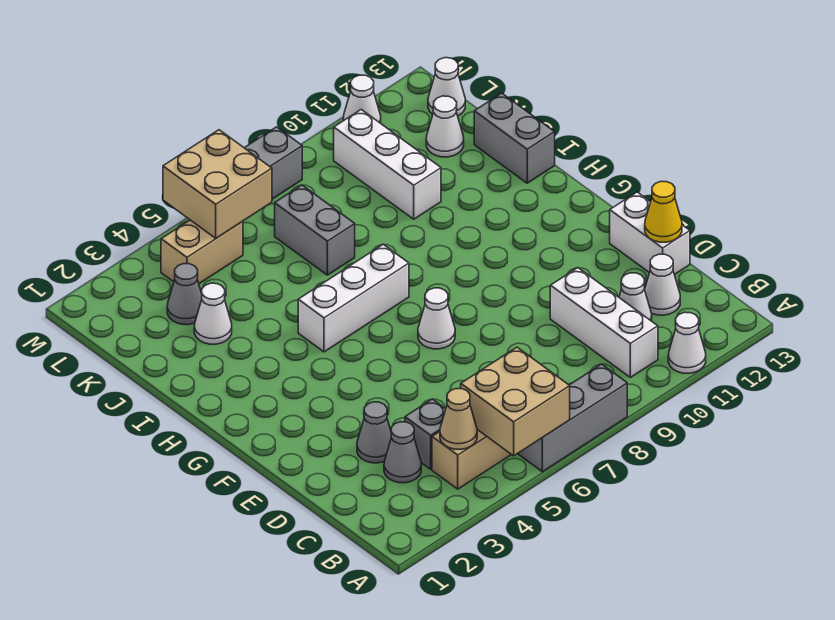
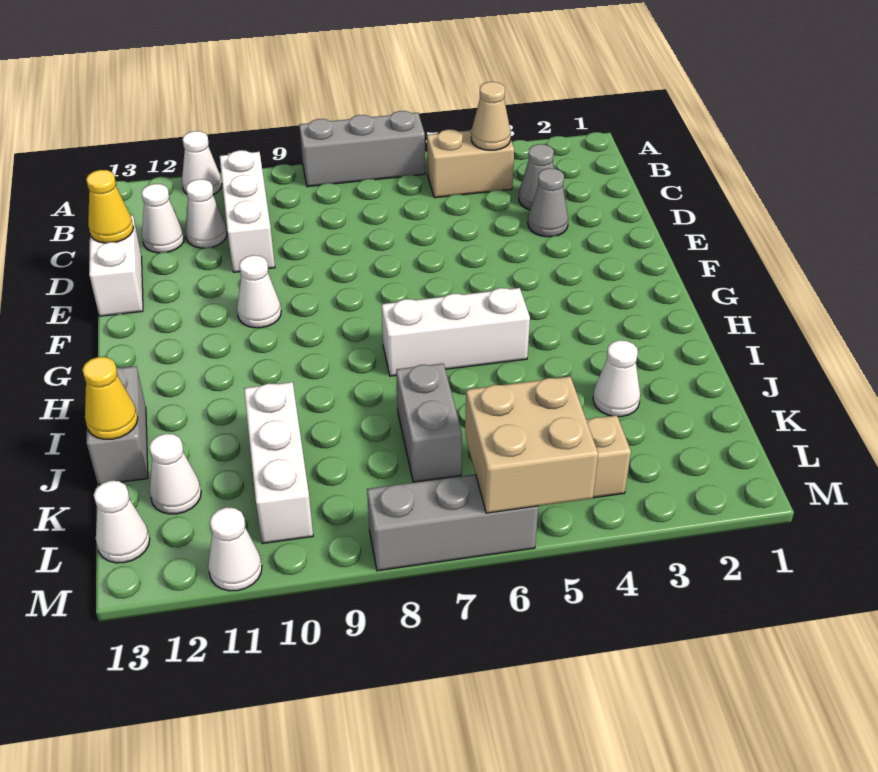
tan brick A5:B6 level 2 -> none
grey brick C4 level 1 -> none
white cone F7 level 1 -> white cone F10 level 1
none -> yellow cone J13 level 2
grey cone K3 level 1 -> none

